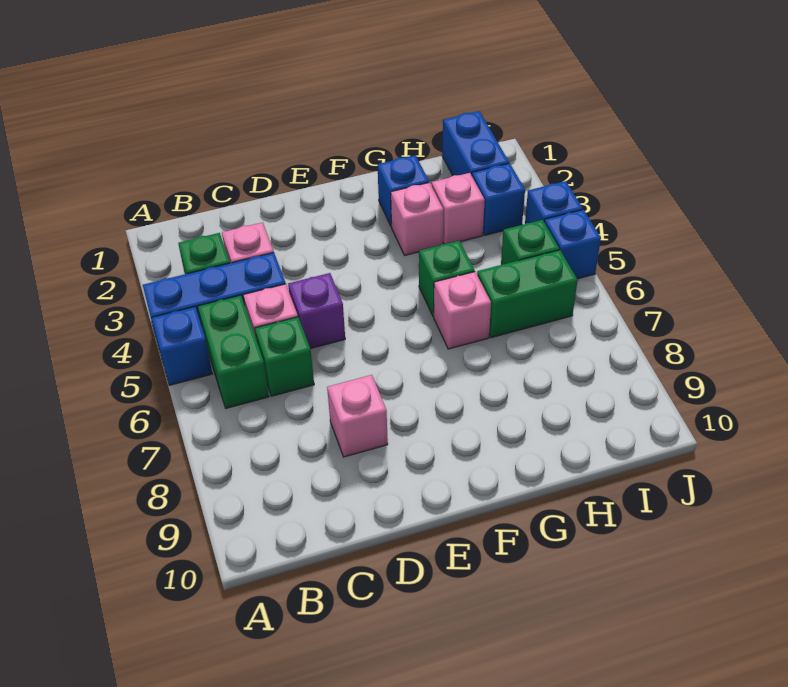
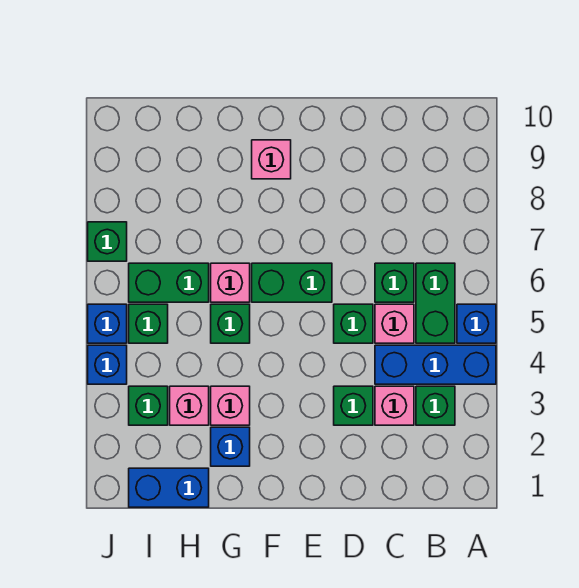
none -> green brick D3 level 1
purple brick D5 level 1 -> green brick D5 level 1
pink brick D8 level 1 -> pink brick F9 level 1
none -> green brick E6:F6 level 1
blue brick I1:I2 level 1 -> blue brick H1:I1 level 1
blue brick I3 level 1 -> green brick I3 level 1
none -> green brick J7 level 1

